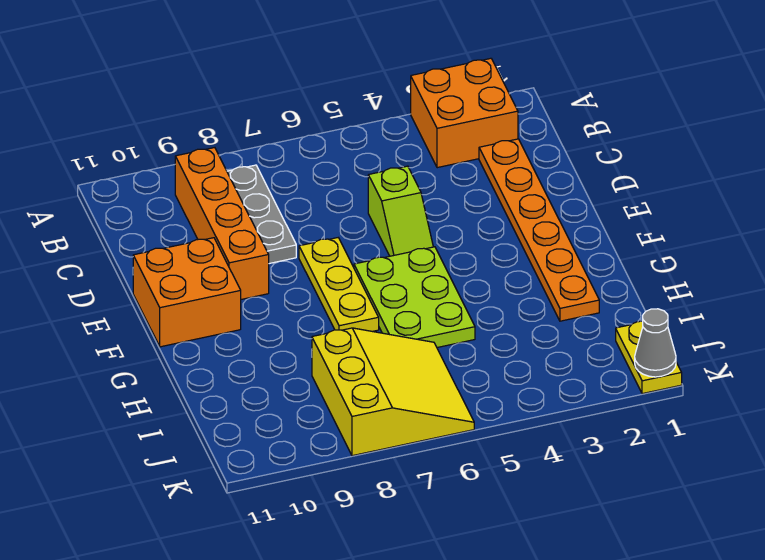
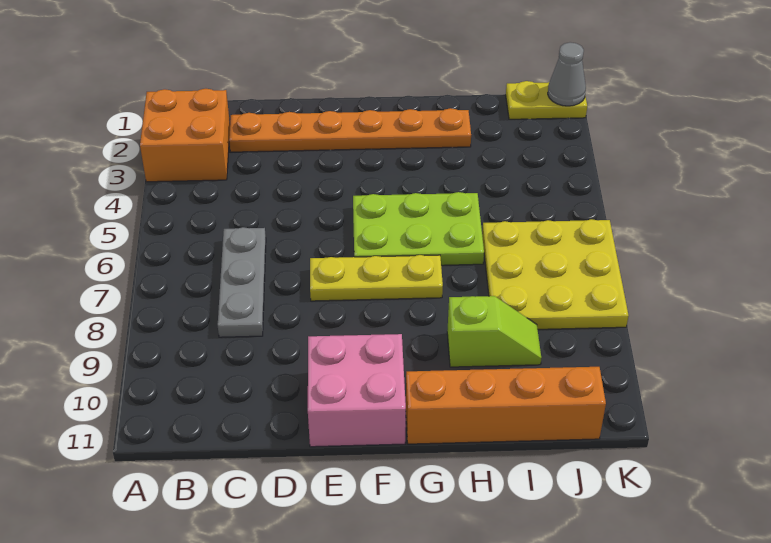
grey plate B8:D8 level 1 -> grey plate C6:C8 level 1
orange brick B9:E9 level 1 -> orange brick G11:J11 level 1
lime slope D5:E5 level 1 top D -> lime slope H9:I9 level 1 top H
orange brick E10:F11 level 1 -> pink brick E10:F11 level 1
yellow slope I6:K8 level 1 top 8 -> yellow plate I6:K8 level 1

